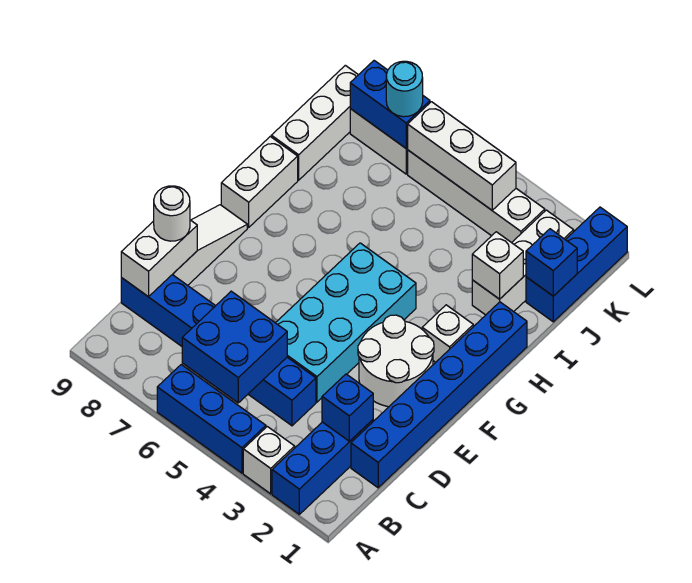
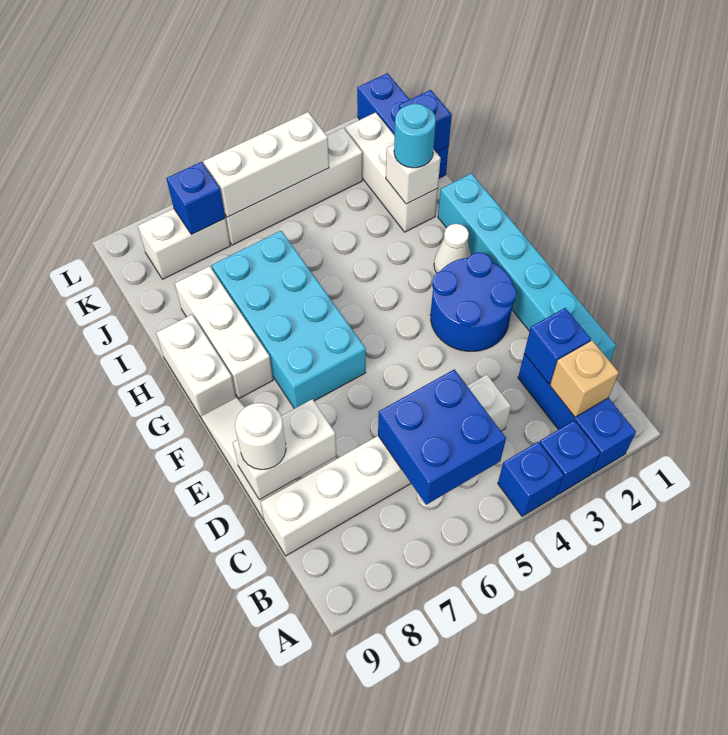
white brick A3 level 1 -> blue brick A3 level 1
blue brick A4:A6 level 1 -> blue brick A4 level 1
none -> tan brick B2 level 2
blue brick C1:H1 level 1 -> cyan brick C1:H1 level 1
blue brick C4:C9 level 1 -> white brick C4:C9 level 1
white brick C9:D9 level 2 -> white brick D8:D9 level 2
cyan brick D4:G5 level 1 -> cyan brick F6:I7 level 1
white round brick E2:F3 level 1 -> blue round brick E2:F3 level 1
white brick G2 level 1 -> white cone G2 level 1
white brick I9:K9 level 1 -> white brick G8:I8 level 1
blue brick K7:K8 level 2 -> blue brick K7 level 2
cyan round brick K7 level 3 -> cyan round brick I2 level 3

